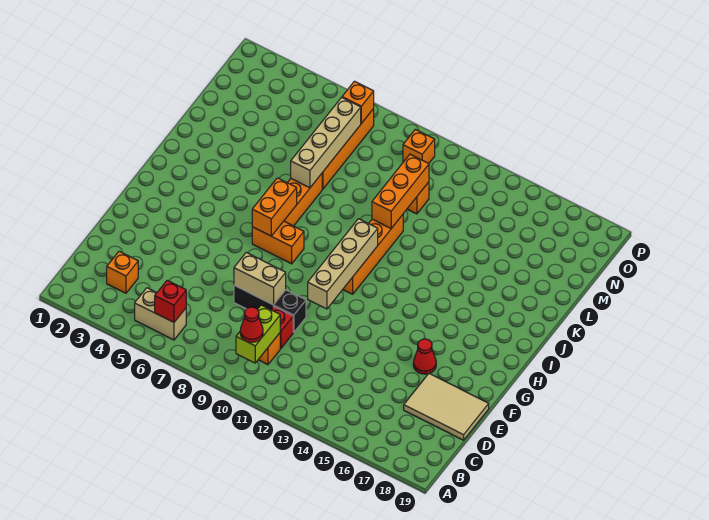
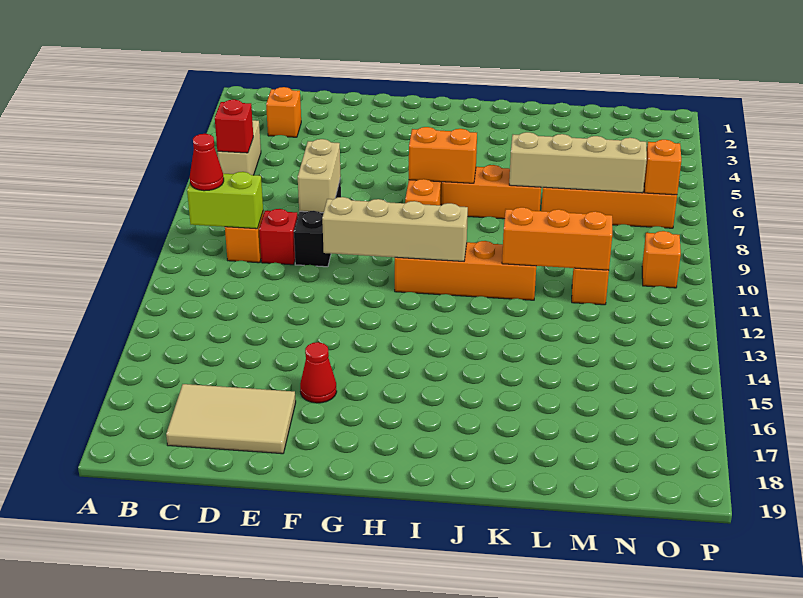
tan tile D17:E19 level 1 -> tan tile C17:E18 level 1

